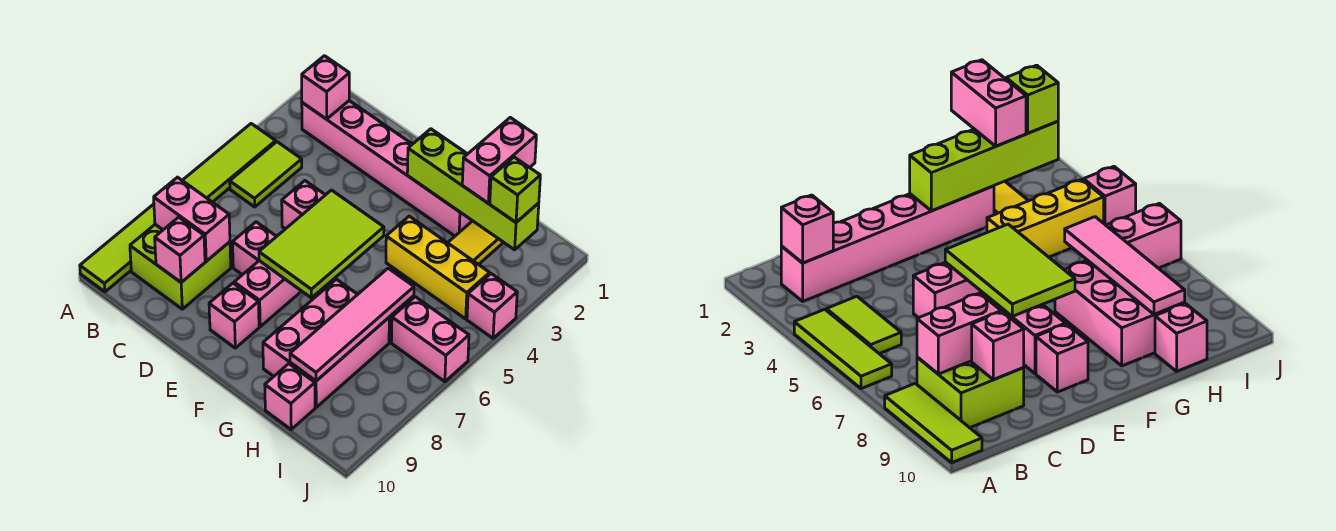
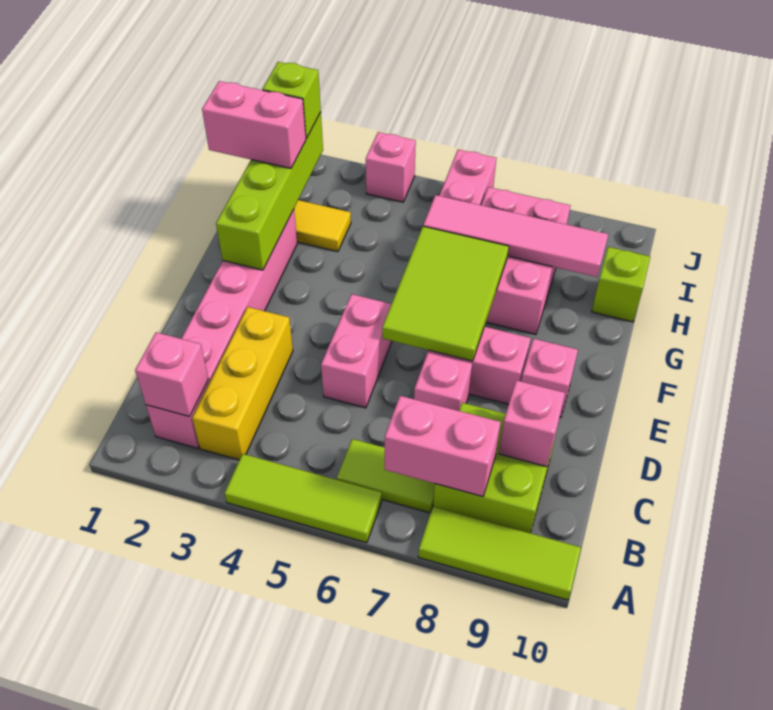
lime tile B4:B5 level 1 -> lime tile B6:B7 level 1
pink brick B8:C8 level 2 -> pink brick B7:B8 level 2
lime tile E5:F7 level 2 -> lime tile E6:G7 level 2
yellow brick G4:I4 level 1 -> yellow brick B3:D3 level 1
pink brick G7:H9 level 1 -> pink brick G7:I8 level 1
pink brick H10 level 1 -> lime brick H10 level 1

